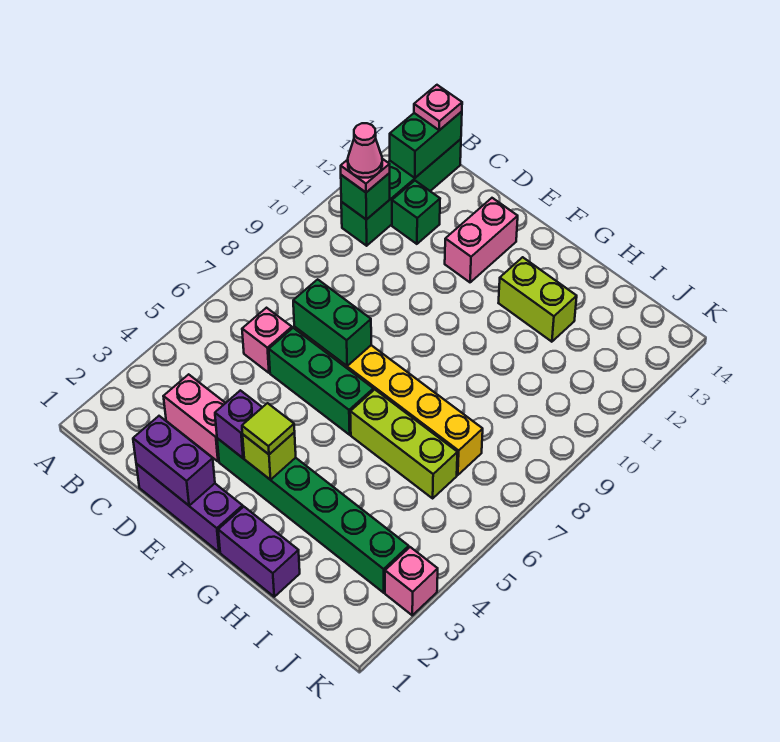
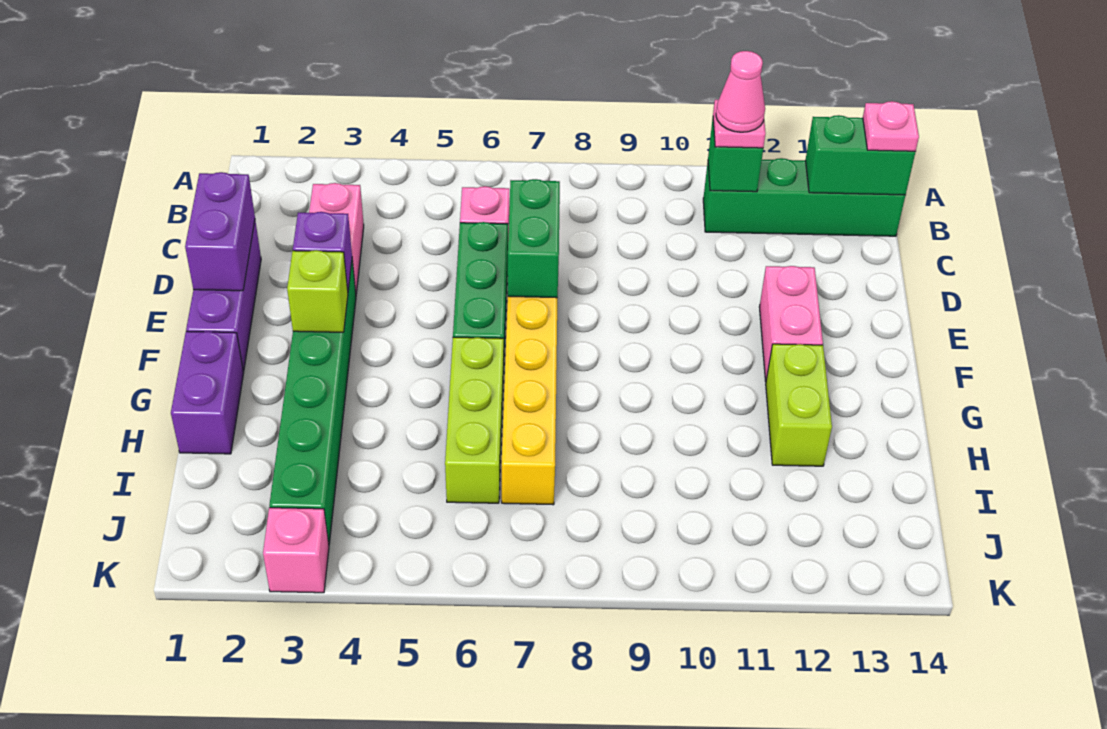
green brick C12 level 1 -> none
pink brick E12:E13 level 1 -> pink brick E12:F12 level 1
lime tile F3 level 3 -> none

